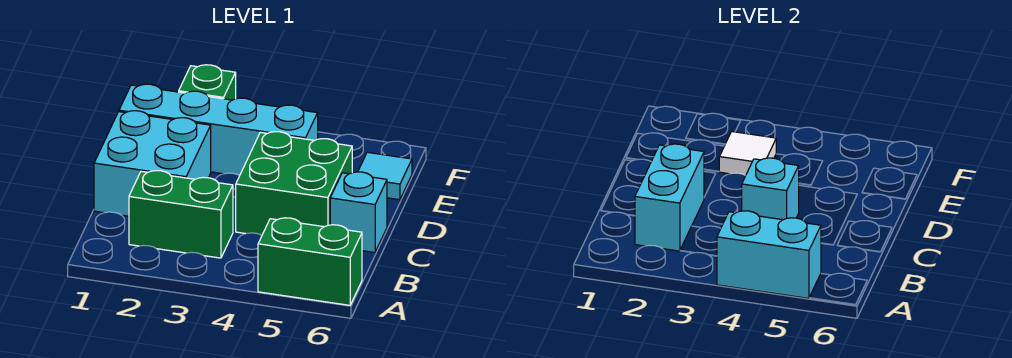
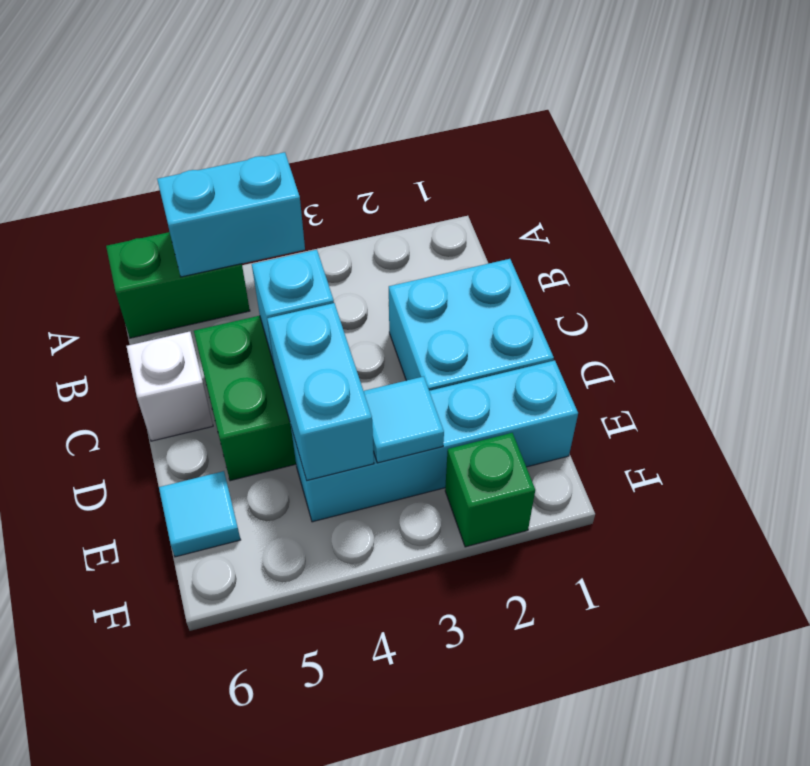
green brick B2:B3 level 1 -> none
cyan brick B2:C2 level 2 -> cyan brick D4:E4 level 2
cyan brick C6 level 1 -> white brick C6 level 1
white tile E3 level 2 -> cyan tile E3 level 2

